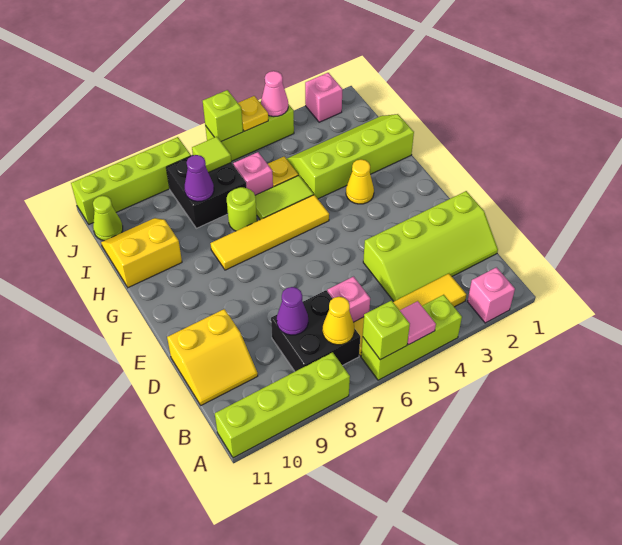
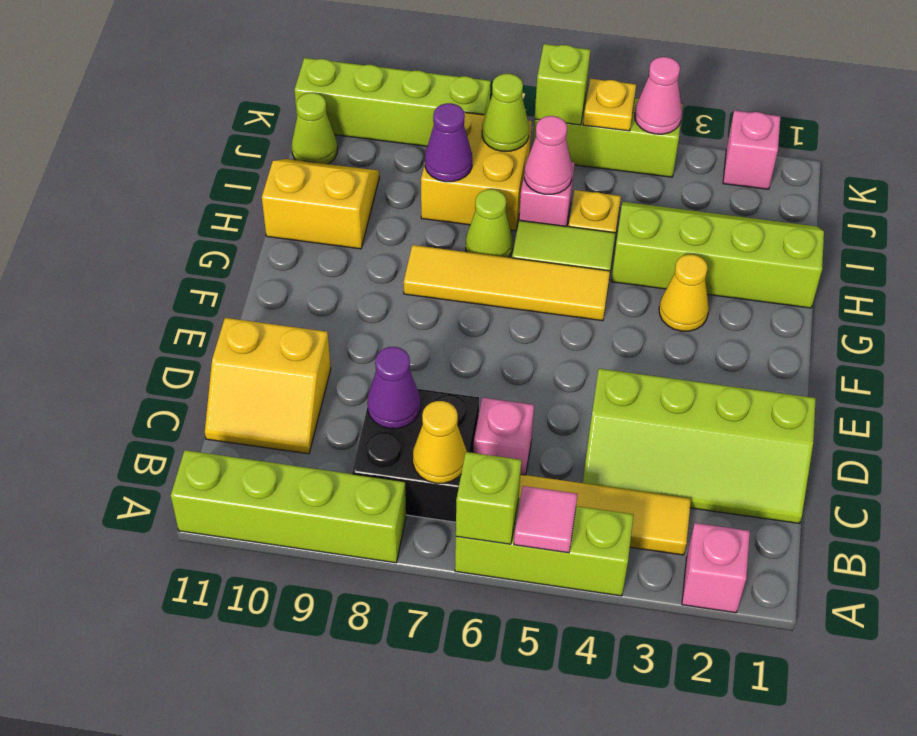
lime round brick H7 level 1 -> lime cone H7 level 1
none -> pink cone I6 level 2
black brick I7:J8 level 1 -> yellow brick I7:J8 level 1
lime tile J7 level 2 -> lime cone J7 level 2

